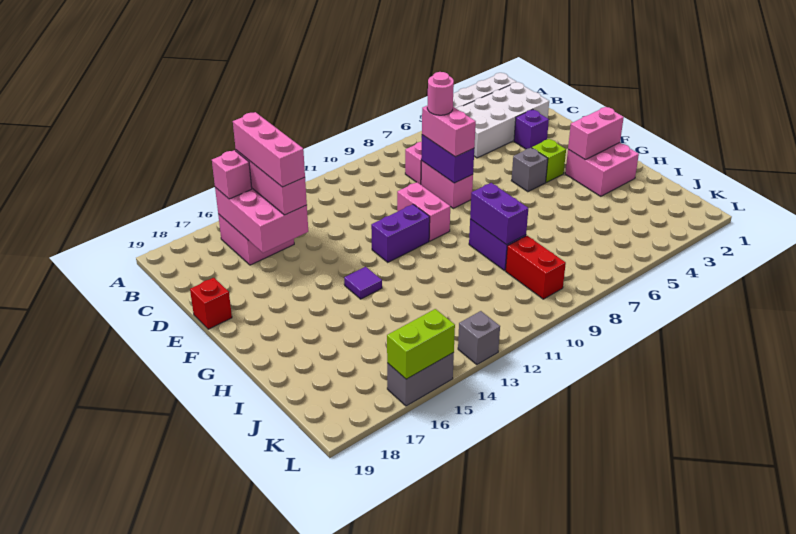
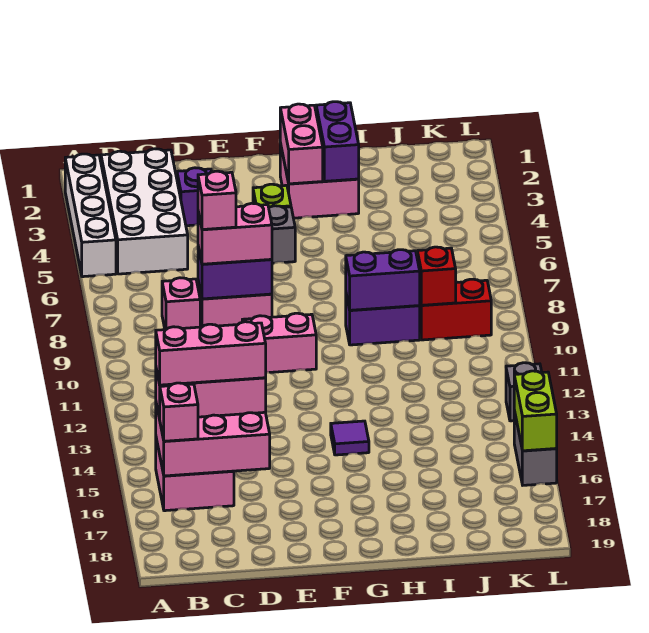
pink round brick D8 level 4 -> pink brick D8 level 4
red brick E19 level 1 -> red brick J9 level 2
purple brick F11:F12 level 1 -> purple brick H2:H3 level 2

